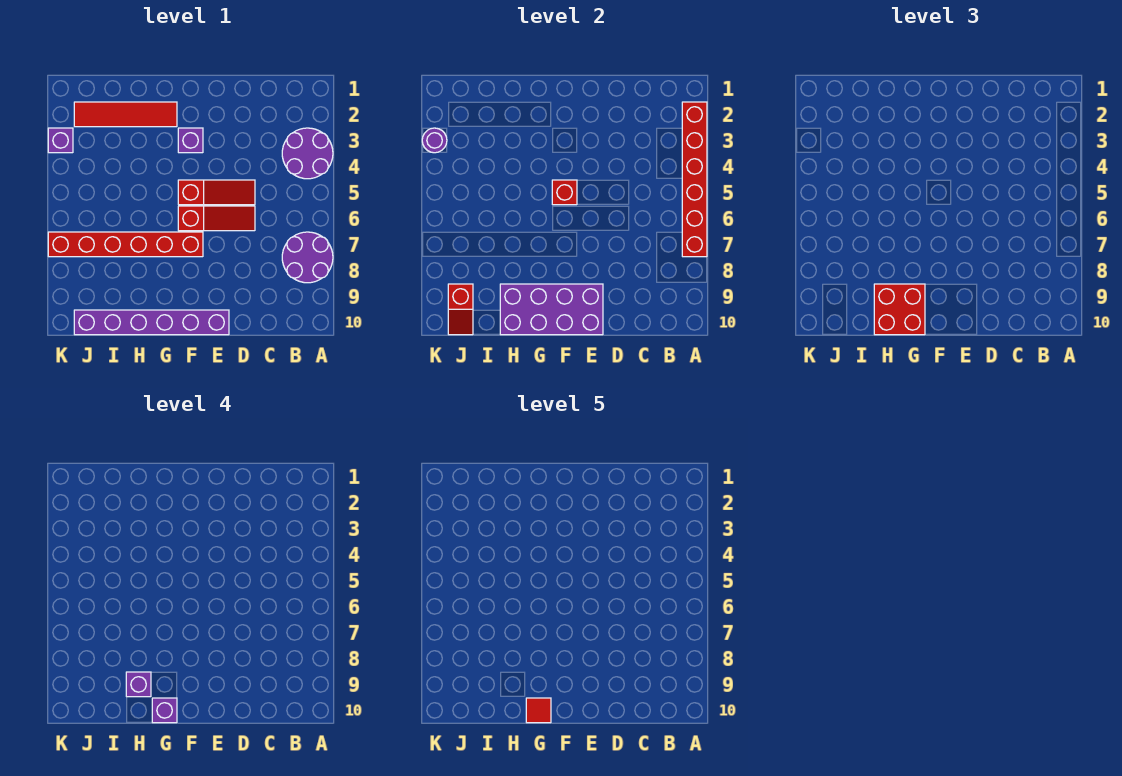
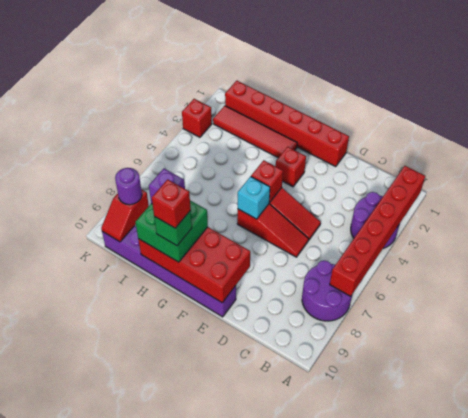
purple brick E9:H10 level 2 -> red brick E9:H10 level 2
purple brick F3 level 1 -> red brick F3 level 1
none -> cyan brick F6 level 2
red brick F7:K7 level 1 -> red brick E1:J1 level 1
red brick G9:H10 level 3 -> green brick G9:H10 level 3
purple brick G10 level 4 -> green brick G10 level 4
red tile G10 level 5 -> red brick G10 level 5
purple brick K3 level 1 -> red brick K3 level 1
purple round brick K3 level 2 -> purple round brick J9 level 3

